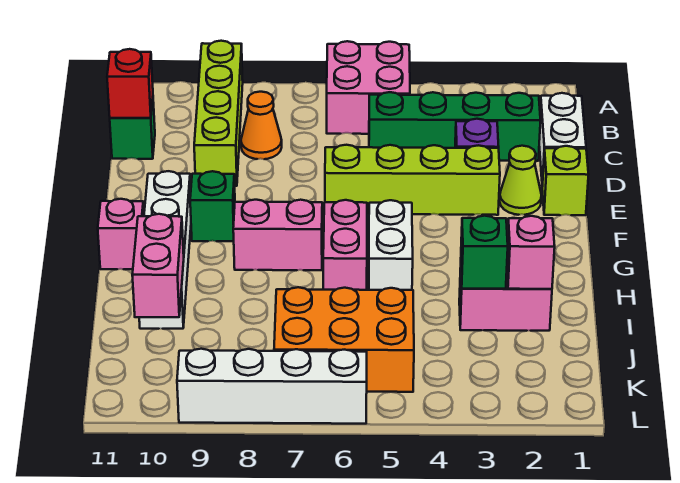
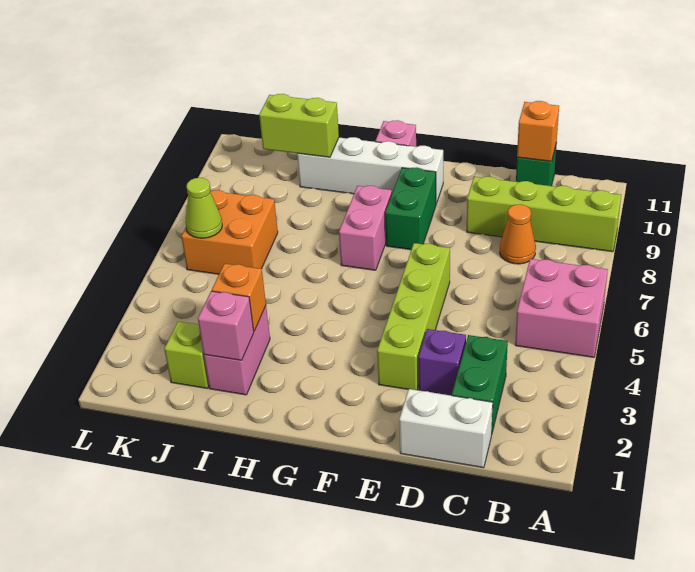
green brick C2:C5 level 1 -> green brick C2:C3 level 1
red brick C11 level 2 -> orange brick C11 level 2
lime brick E1 level 1 -> lime brick J2 level 1
lime cone E2 level 1 -> lime cone K6 level 2
green brick F9 level 1 -> green brick F8:F9 level 1
white brick G5:H5 level 1 -> none
pink brick G6:H6 level 1 -> none
green brick I3 level 2 -> orange brick I3 level 2
pink brick I10:J10 level 2 -> lime brick I10:J10 level 2
orange brick J5:K7 level 1 -> orange brick J6:K7 level 1
white brick L6:L9 level 1 -> none

